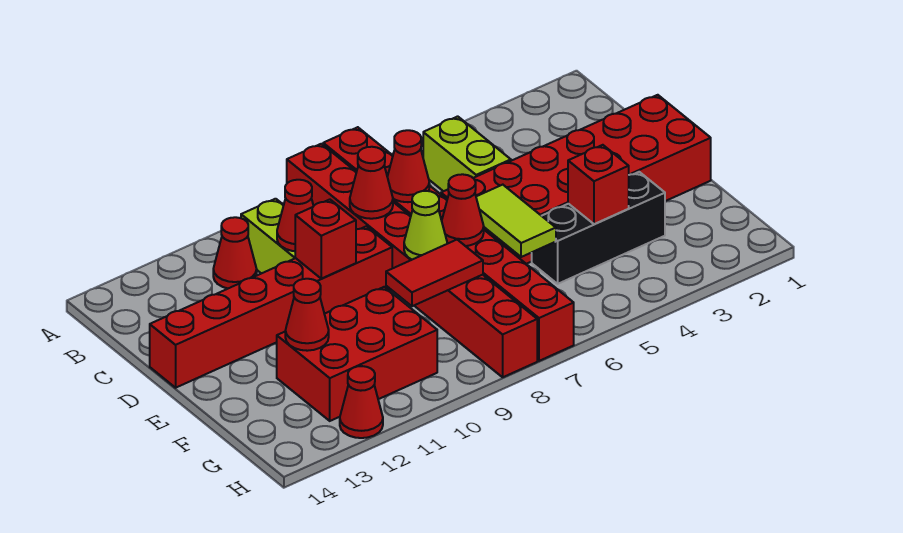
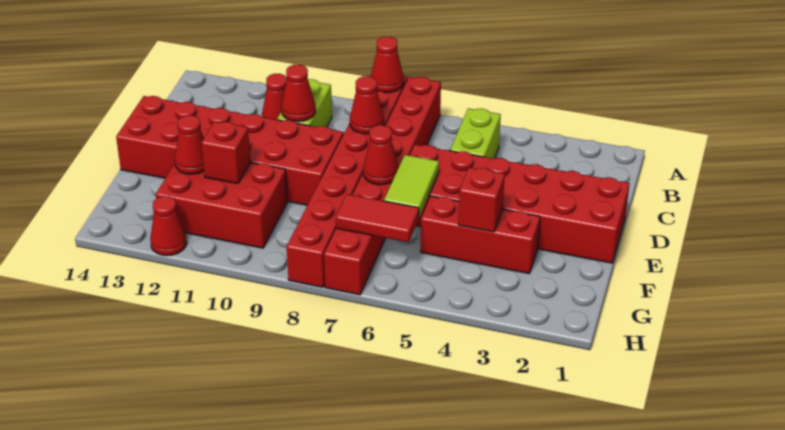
red cone C7 level 2 -> red cone A8 level 2
red brick D9:D14 level 1 -> red brick D9:E14 level 1
red brick D10 level 2 -> red brick F11 level 2
lime cone E8 level 2 -> none
black brick F3:F5 level 1 -> red brick F3:F5 level 1
red tile F8:F9 level 2 -> red tile G6:G7 level 2

